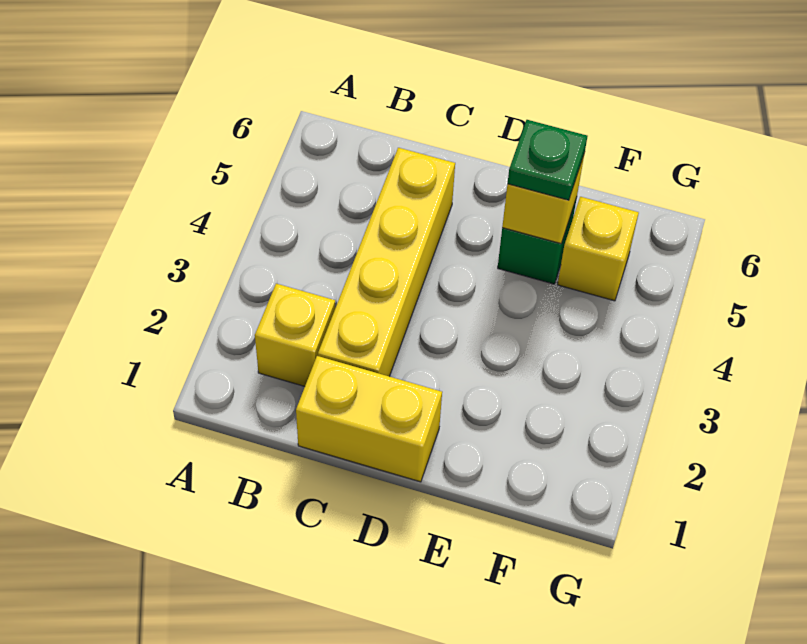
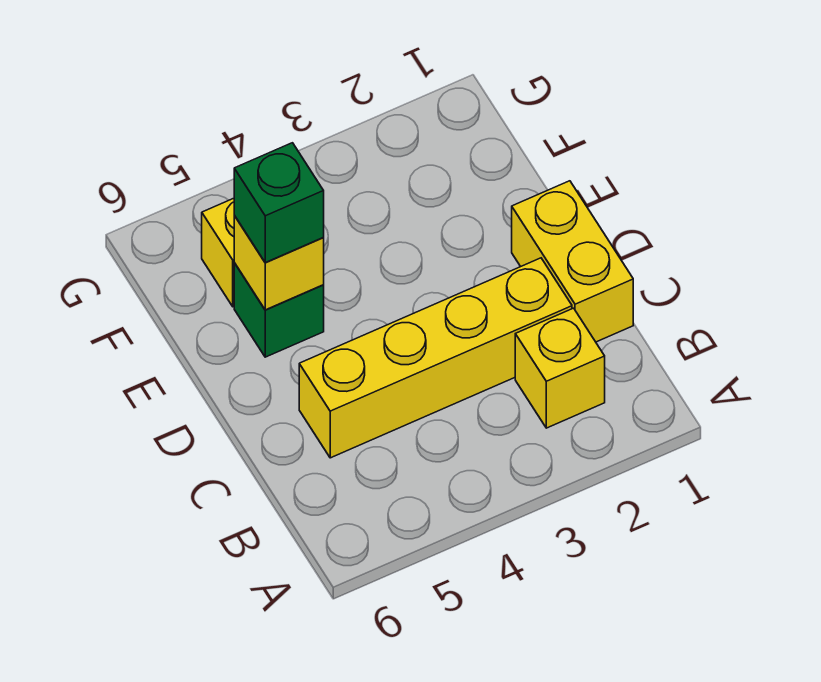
green plate E5 level 3 -> green brick E5 level 3

